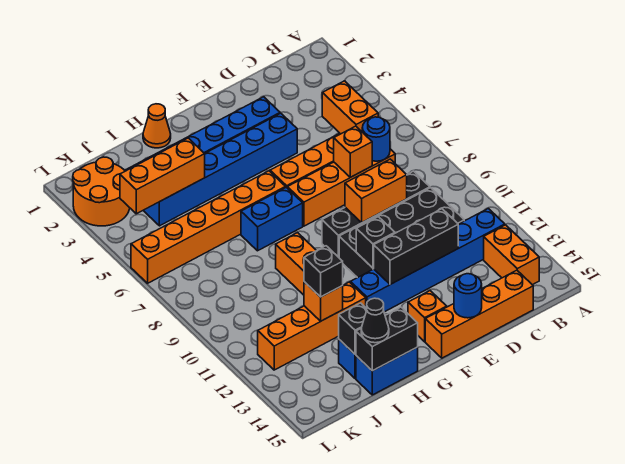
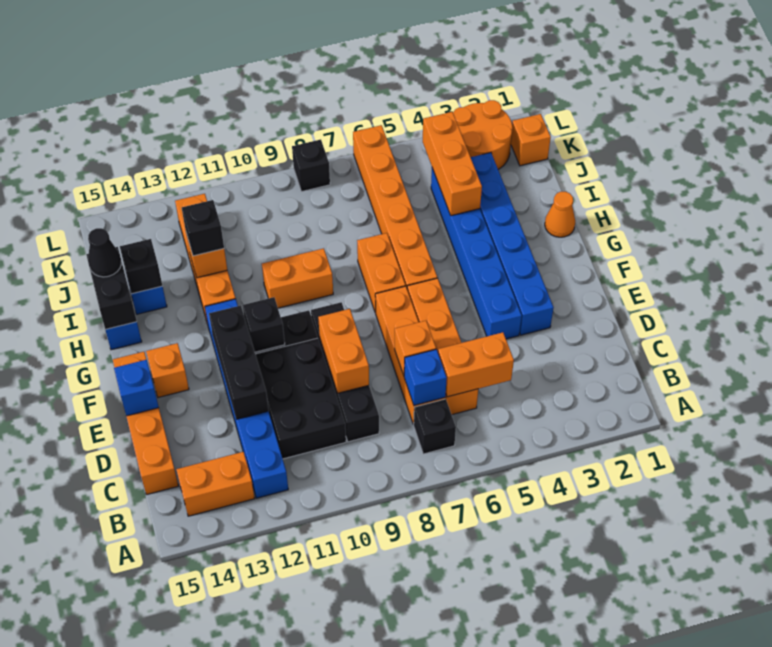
none -> black brick B7 level 1
blue round brick C7 level 2 -> blue brick C7 level 2
blue round brick E15 level 2 -> blue brick E15 level 2
blue brick G7:H7 level 1 -> orange brick G7:H7 level 1
none -> orange brick K1 level 1
none -> black brick L8 level 1

